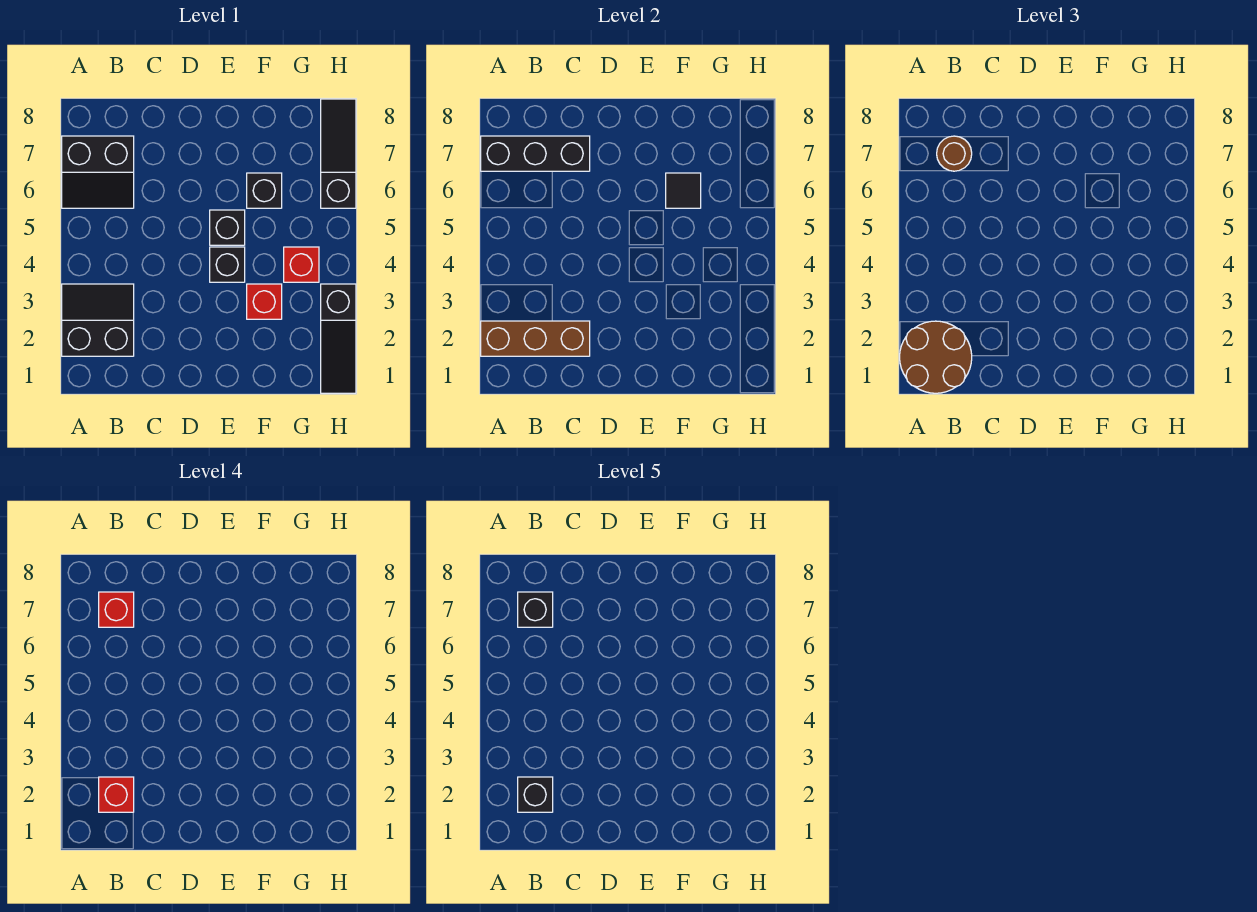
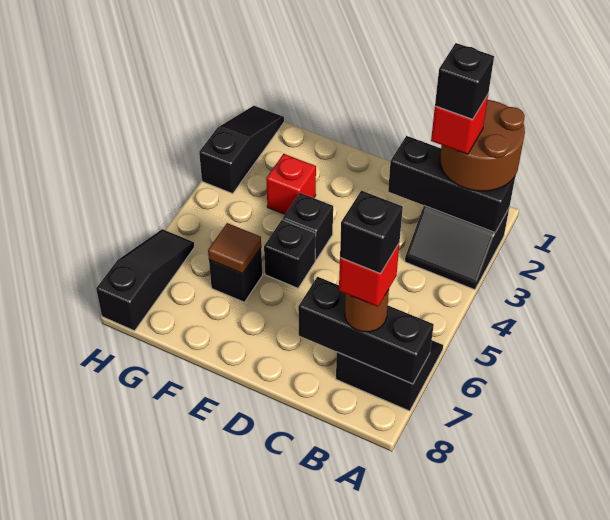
brown brick A2:C2 level 2 -> black brick A2:C2 level 2
black tile F6 level 2 -> brown tile F6 level 2
red brick G4 level 1 -> none
black slope H6:H8 level 1 top 6 -> black slope H6:H8 level 1 top 8

